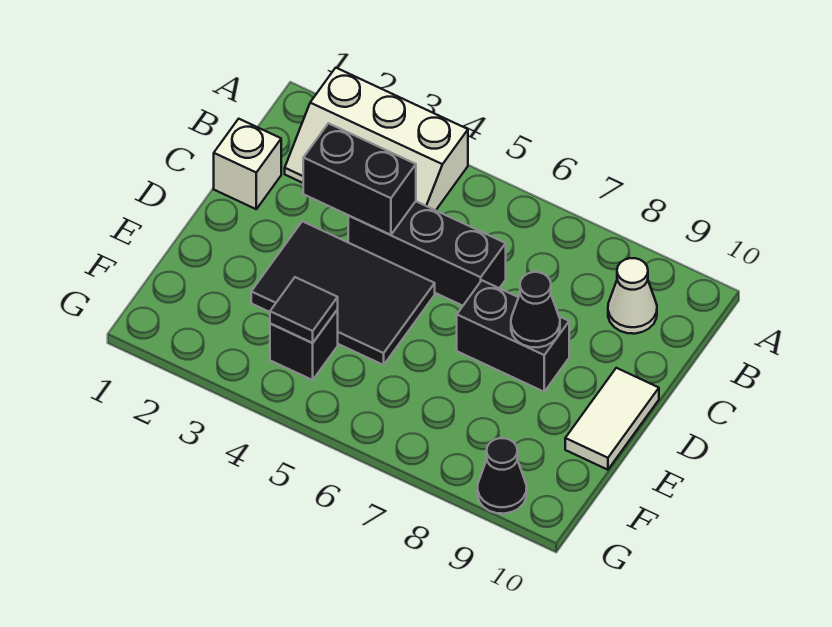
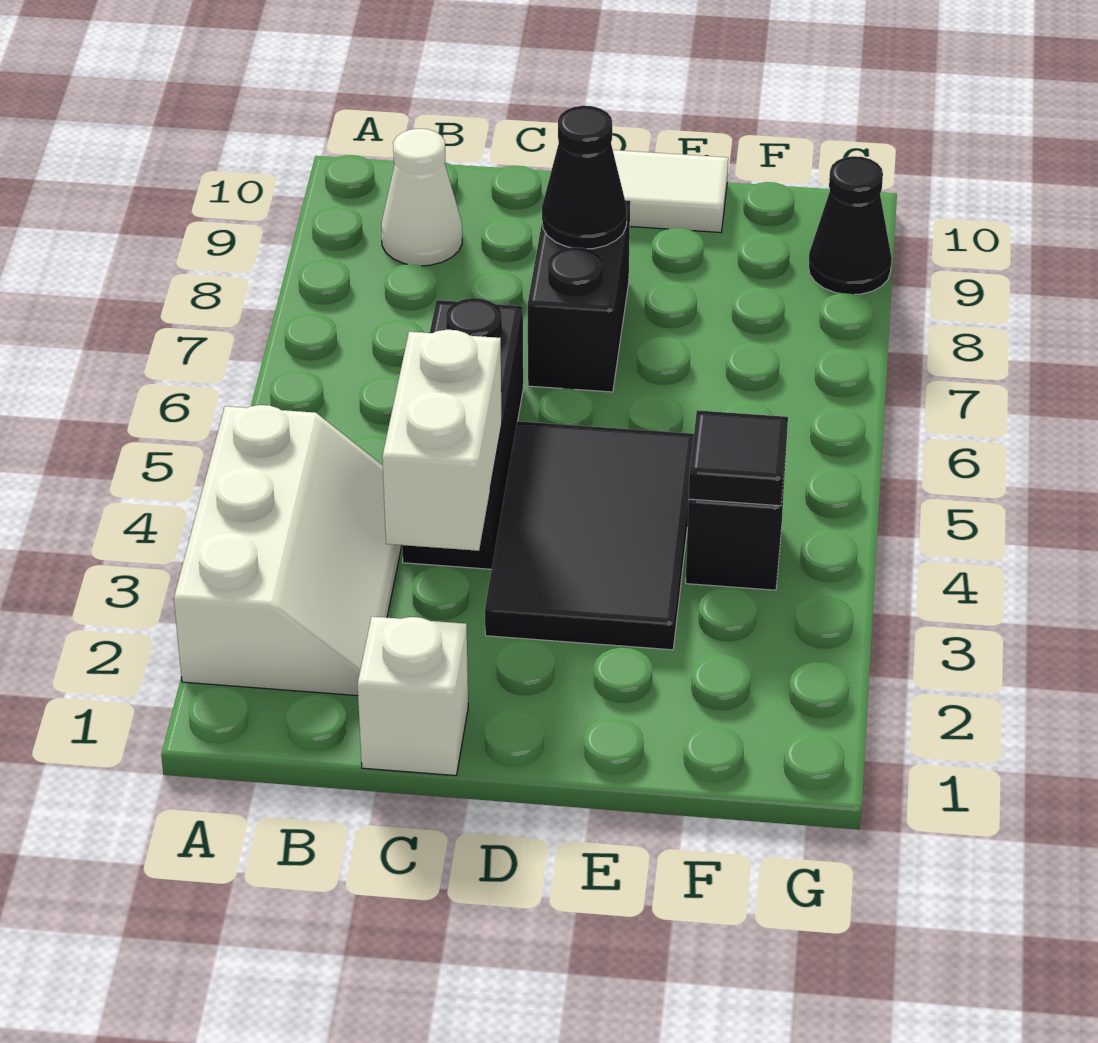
black brick C3:C4 level 2 -> white brick C3:C4 level 2

